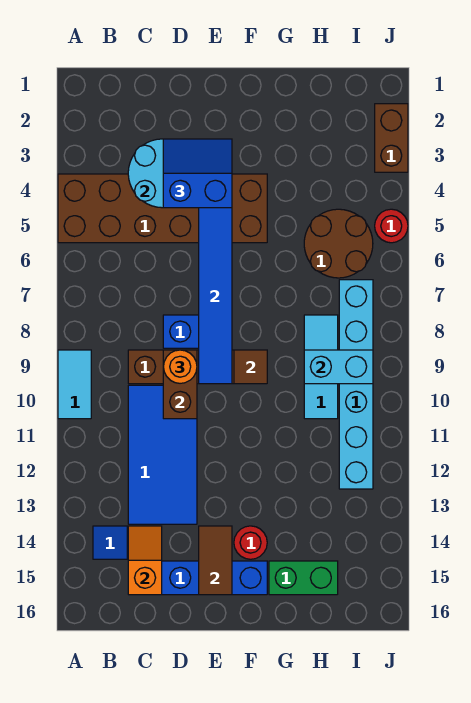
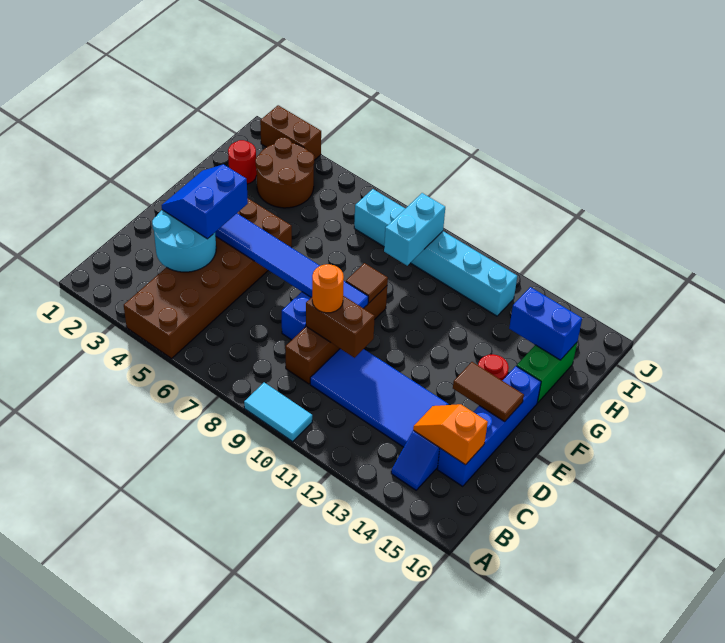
brown round brick H5:I6 level 1 -> brown round brick H3:I4 level 1
cyan tile H8:H10 level 1 -> none
none -> blue brick H14:H15 level 2
red round brick J5 level 1 -> red round brick H2 level 1

